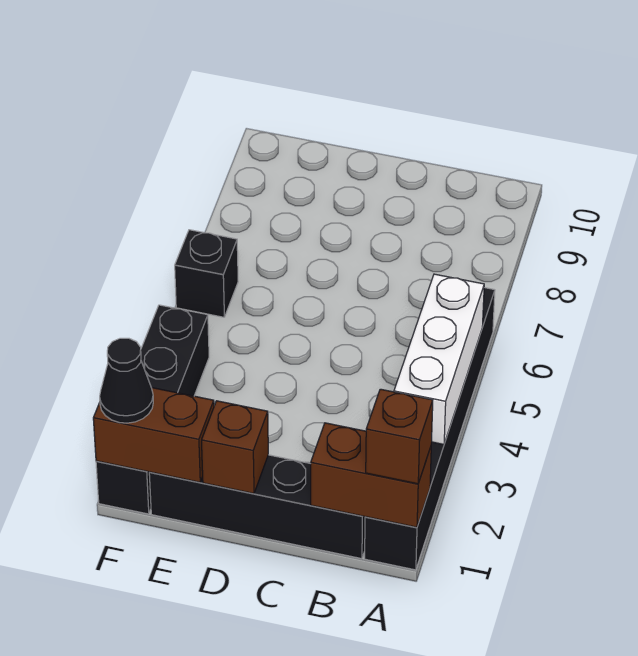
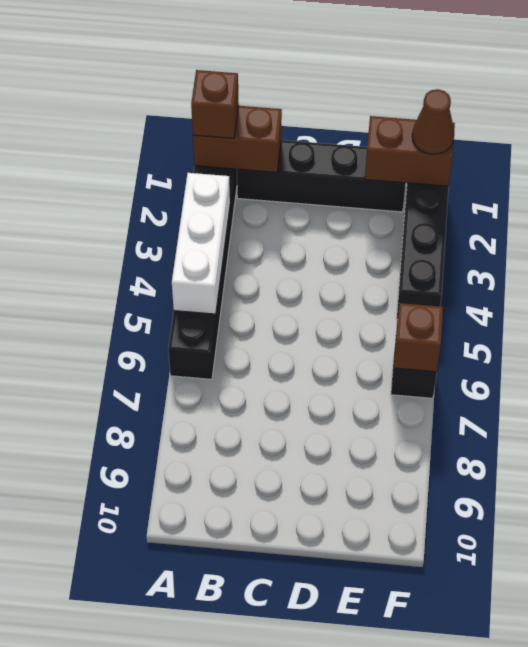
brown brick D1 level 2 -> brown brick F6 level 2
black cone F1 level 3 -> brown cone F1 level 3

